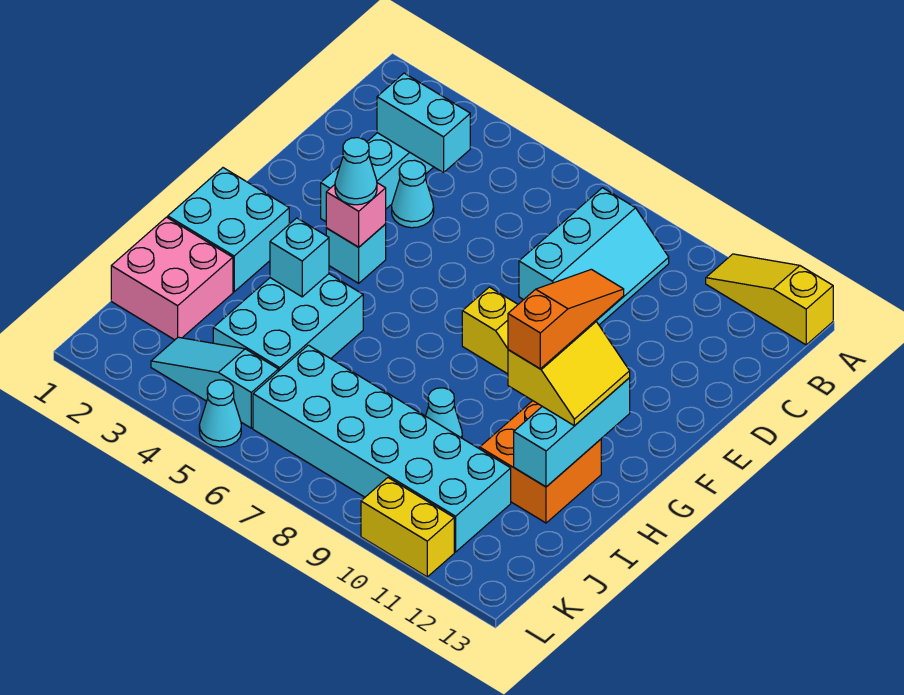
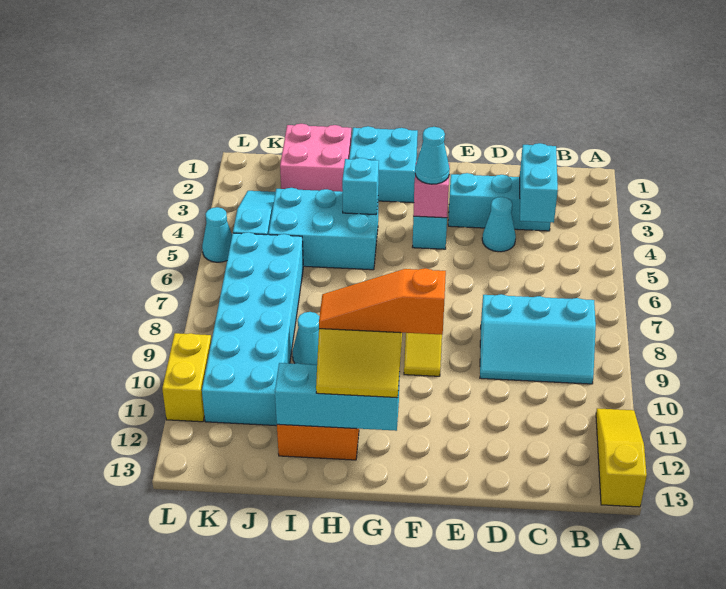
orange slope F11:H11 level 4 top H -> orange slope F11:H11 level 4 top F

